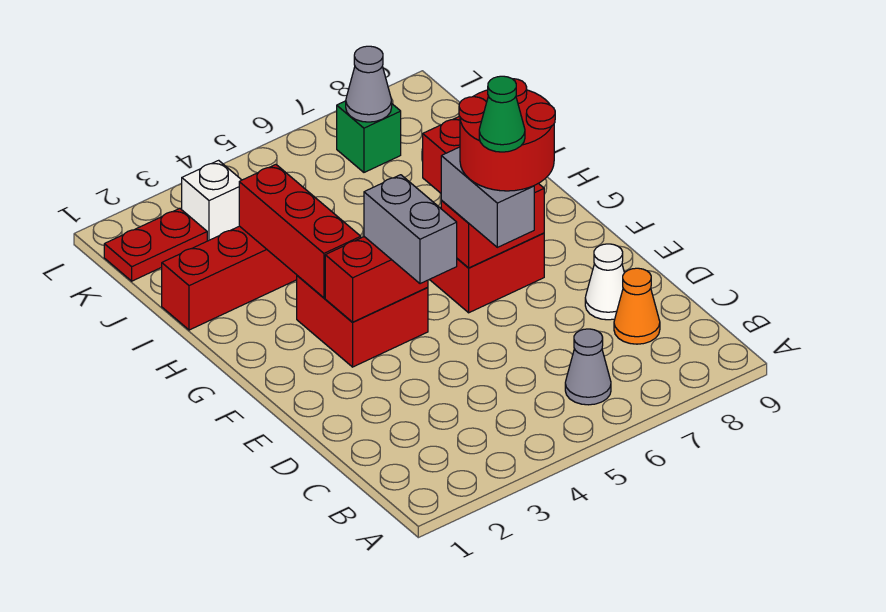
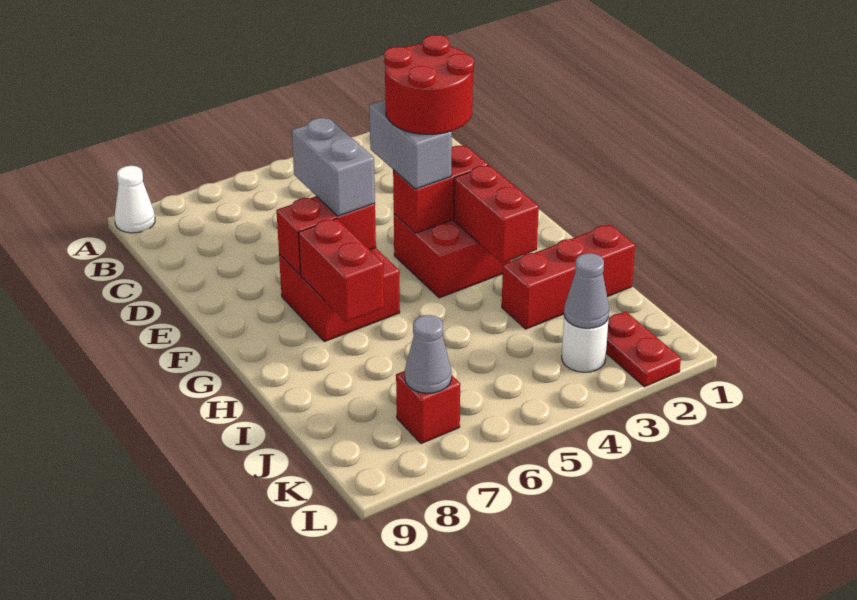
grey cone B6 level 1 -> grey cone K3 level 2
orange cone C8 level 1 -> none
white cone D8 level 1 -> white cone A9 level 1
red round brick E6:F7 level 4 -> red round brick E3:F4 level 4
green cone E6 level 5 -> none
red brick G3:I3 level 2 -> red brick G3:H3 level 2
red plate K1:K2 level 1 -> red plate K2:L2 level 1
white brick K3 level 1 -> white round brick K3 level 1
green brick K7 level 1 -> red brick K7 level 1

